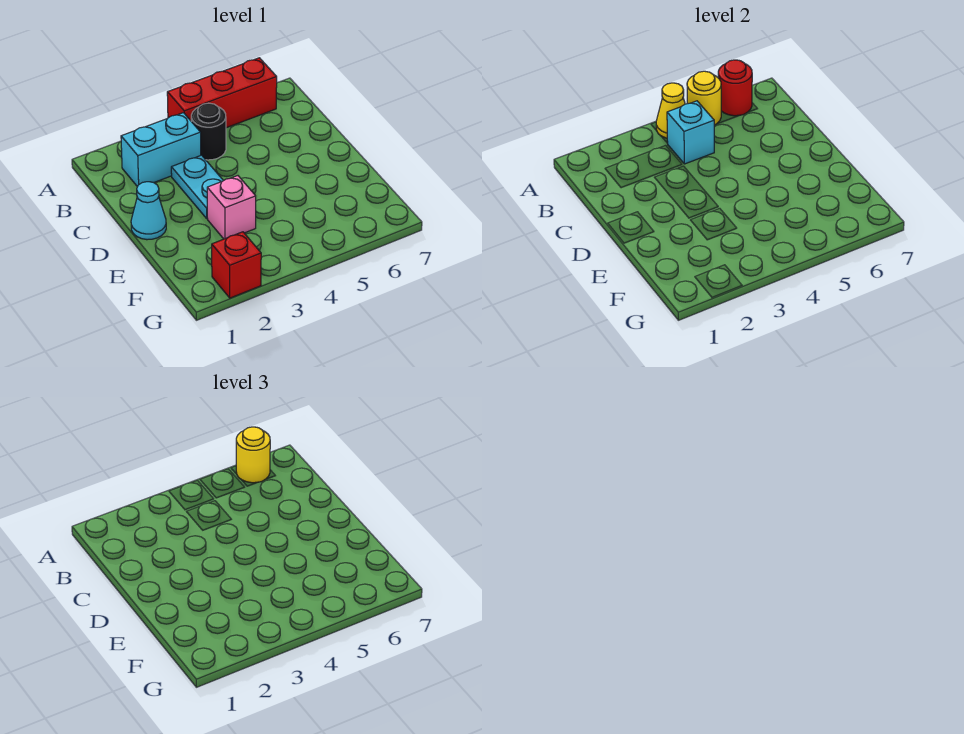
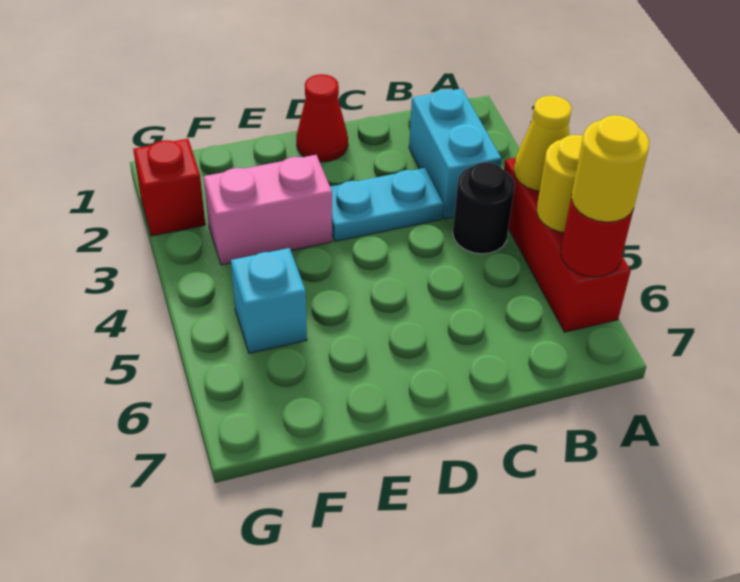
cyan brick B4 level 2 -> cyan brick F5 level 1
cyan cone D1 level 1 -> red cone D1 level 1
pink brick E3 level 1 -> pink brick E3:F3 level 1

